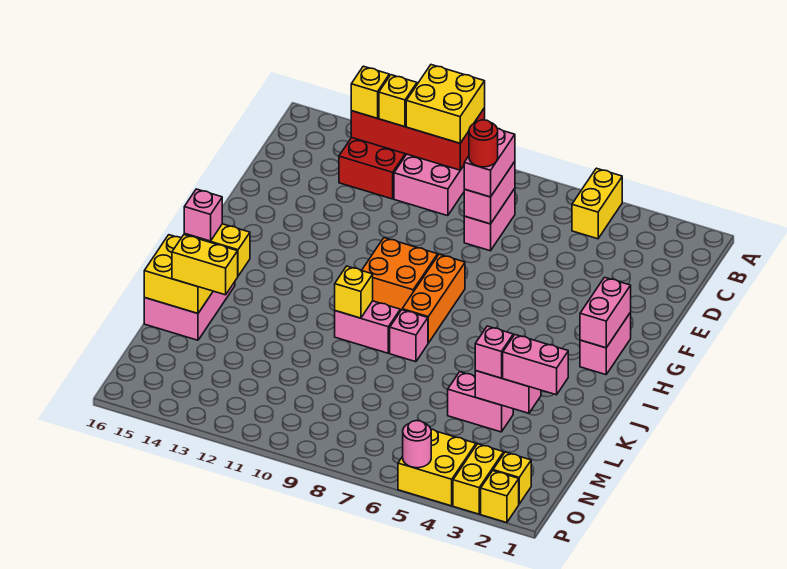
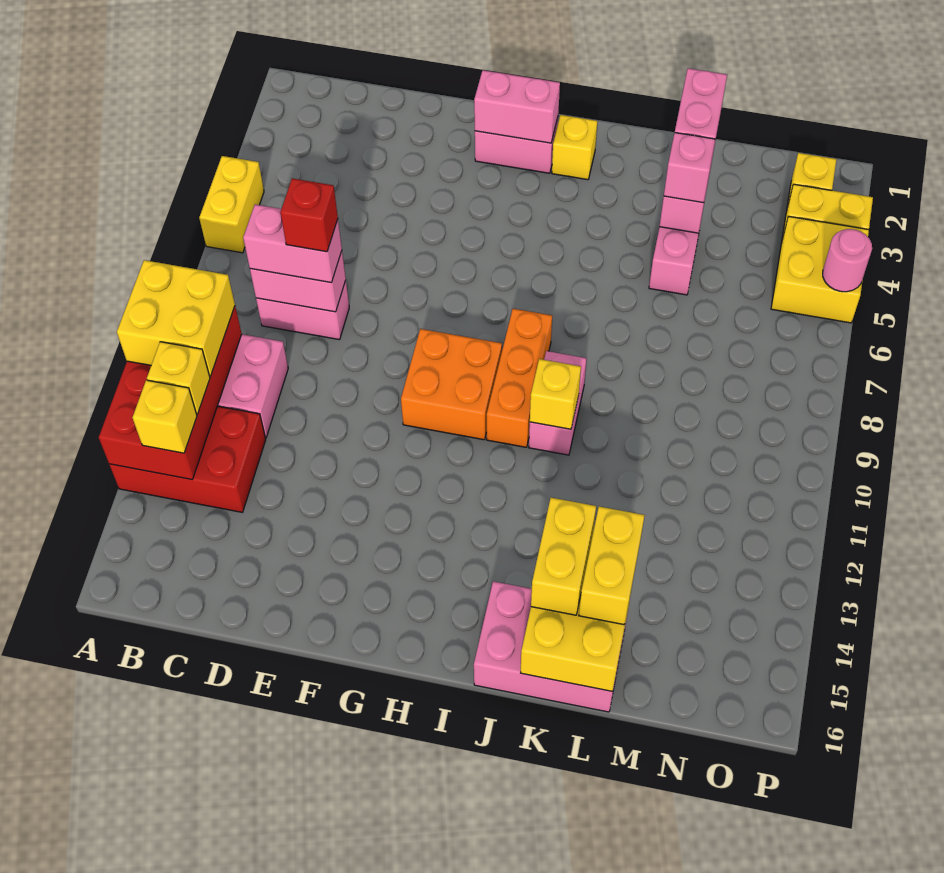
yellow brick A5:B5 level 1 -> yellow brick A5:A6 level 1
red round brick D8 level 4 -> red brick D8 level 4
orange brick G8:I8 level 1 -> orange brick I8:I10 level 1
pink brick J8 level 1 -> none
pink brick K15 level 4 -> none
yellow brick P2 level 1 -> yellow brick I2 level 1

